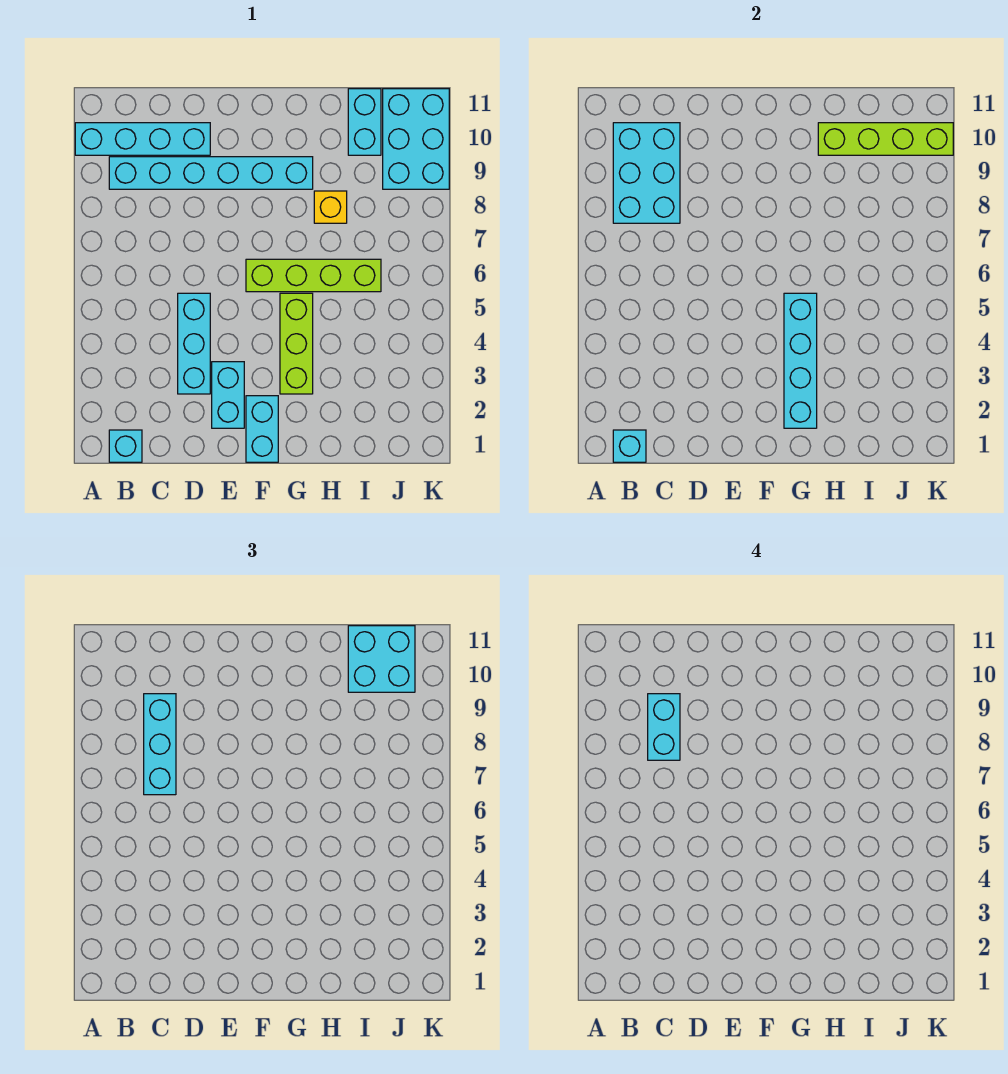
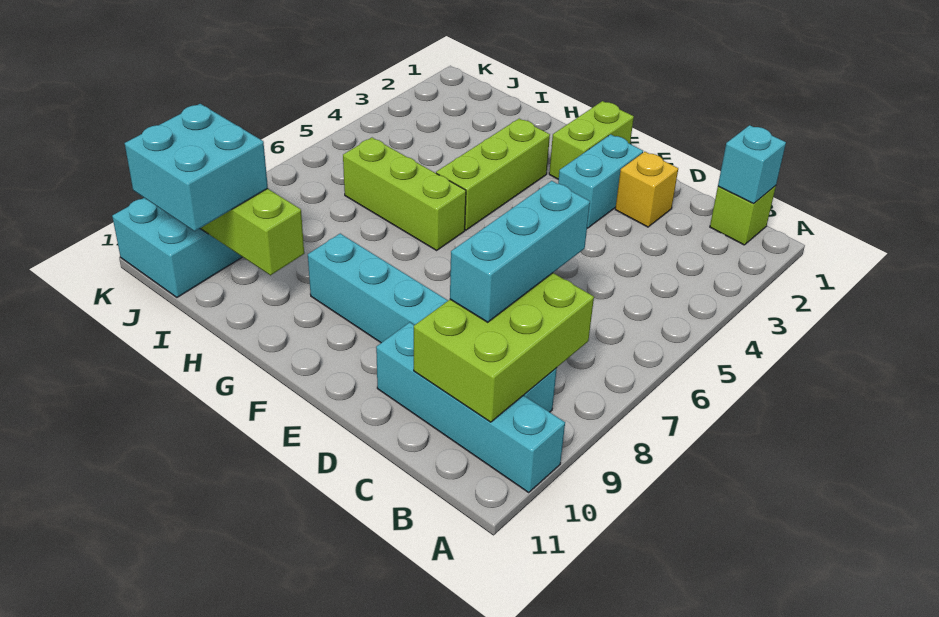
cyan brick B1 level 1 -> lime brick B1 level 1
cyan brick B8:C10 level 2 -> lime brick B8:C10 level 2
cyan brick C8:C9 level 4 -> none
cyan brick D3:D5 level 1 -> none
cyan brick F1:F2 level 1 -> lime brick F1:F2 level 1
lime brick F6:I6 level 1 -> lime brick G6:I6 level 1
cyan brick G2:G5 level 2 -> none
yellow brick H8 level 1 -> yellow brick D2 level 1
cyan brick I10:I11 level 1 -> none

